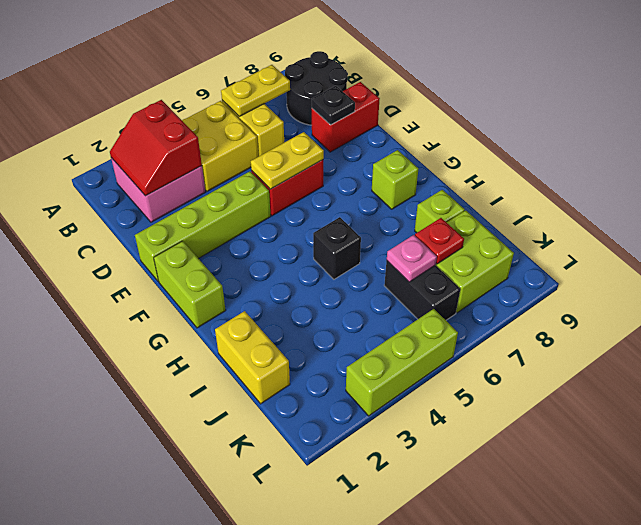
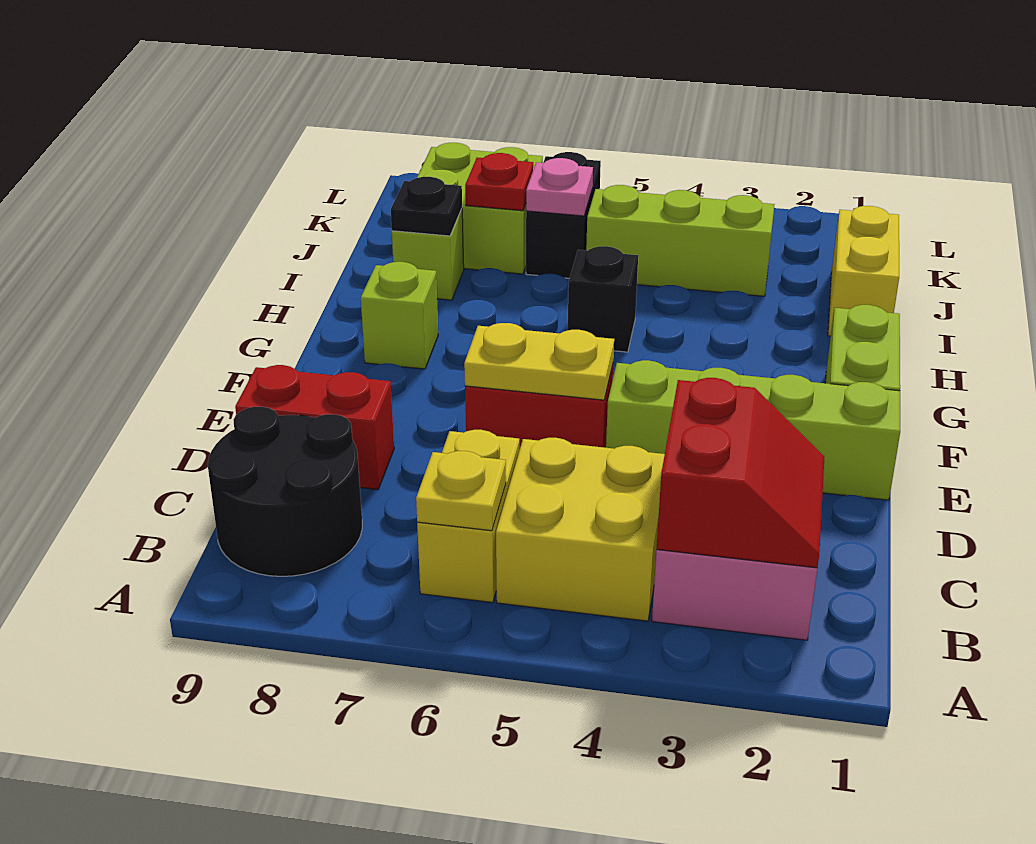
yellow plate B6:B7 level 2 -> yellow plate B6 level 2
black plate D8 level 2 -> black plate I8 level 2
lime brick L3:L5 level 1 -> lime brick J3:J5 level 1

